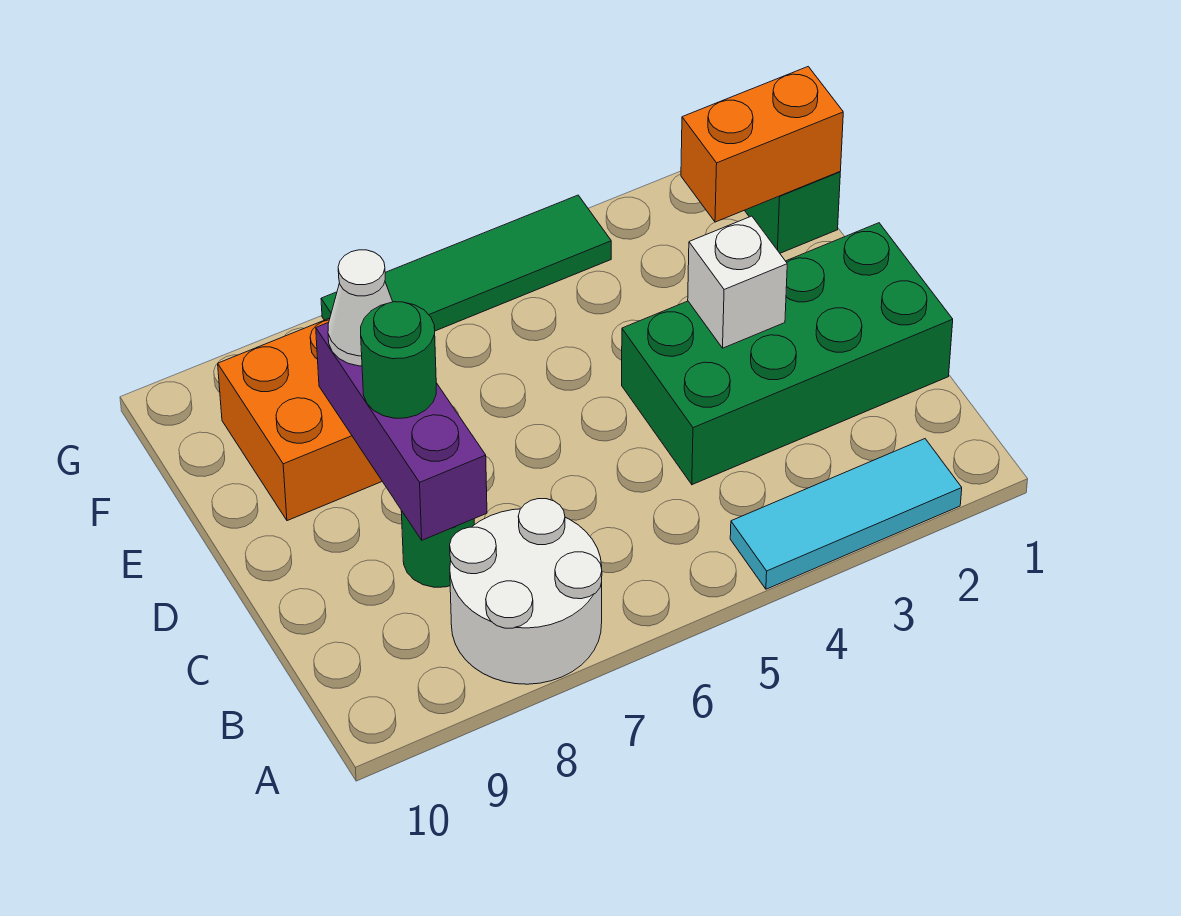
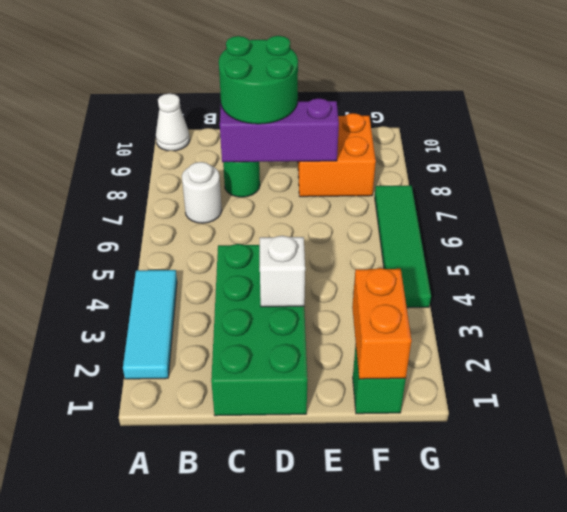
white round brick A7:B8 level 1 -> white round brick B7 level 1
green round brick D8 level 3 -> green round brick C8:D9 level 3
white cone E8 level 3 -> white cone A10 level 1

